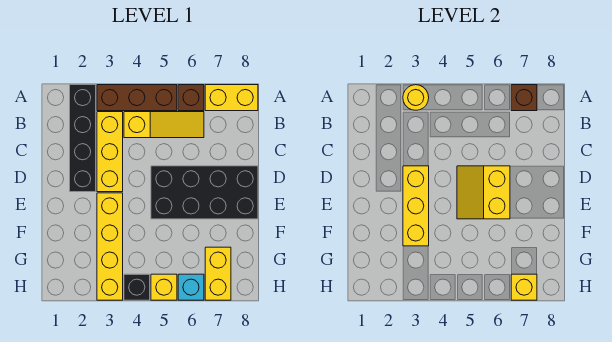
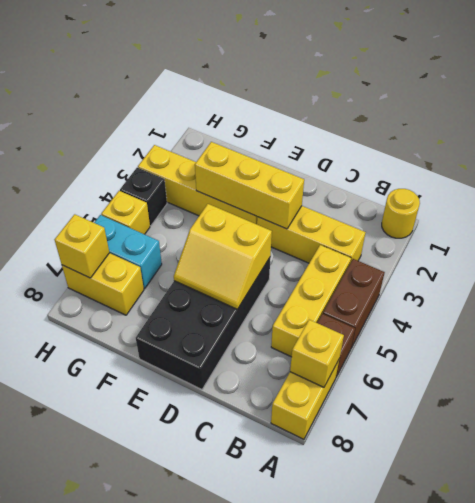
black brick A2:D2 level 1 -> none
brown brick A3:A5 level 1 -> brown brick A4:A5 level 1
yellow round brick A3 level 2 -> yellow round brick A1 level 1
brown brick A7 level 2 -> yellow brick A7 level 2
yellow slope B4:B6 level 1 top 4 -> yellow brick B4:B6 level 1
yellow slope D5:E6 level 2 top 6 -> yellow slope D5:E6 level 2 top 5
cyan brick H6 level 1 -> cyan brick G6:H6 level 1

